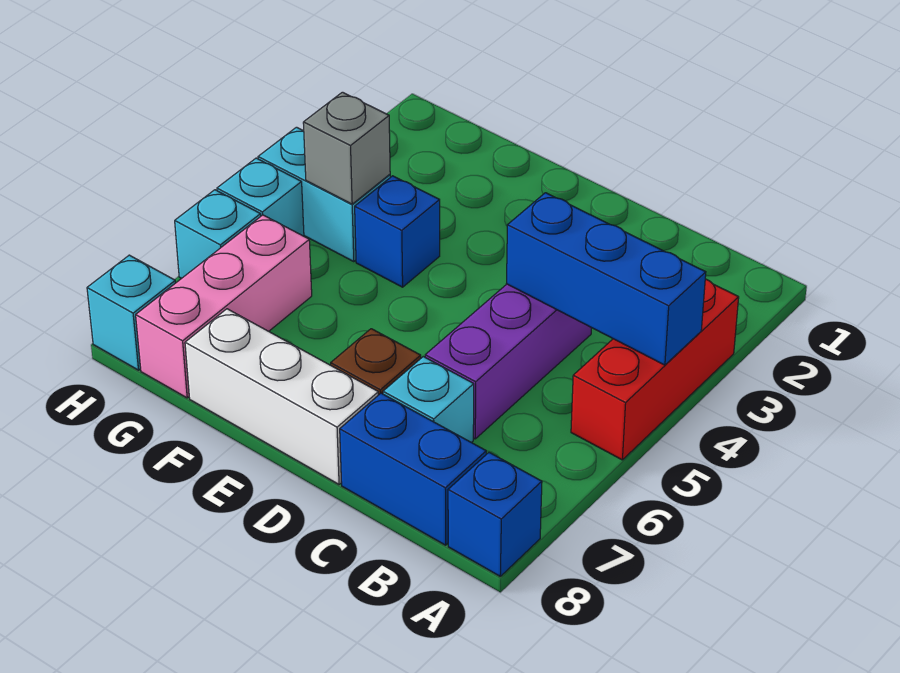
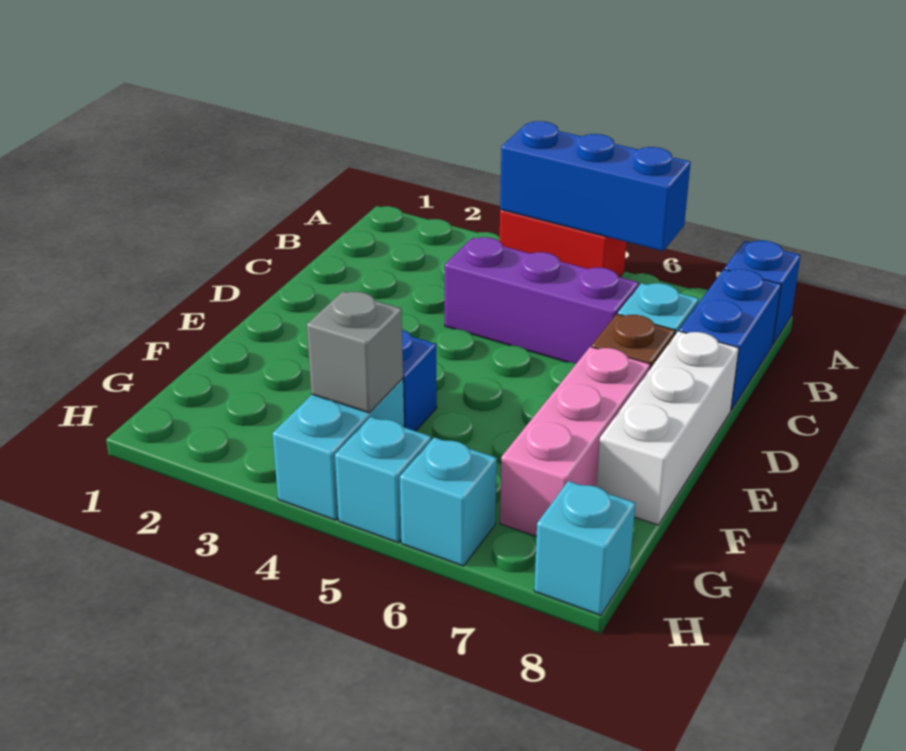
red brick A3:A5 level 1 -> red brick A4:A5 level 1
blue brick A4:C4 level 2 -> blue brick A4:A6 level 2
pink brick G6:G8 level 1 -> pink brick E7:G7 level 1

